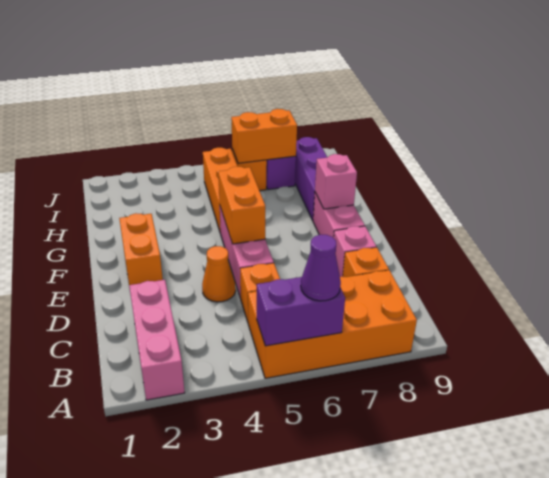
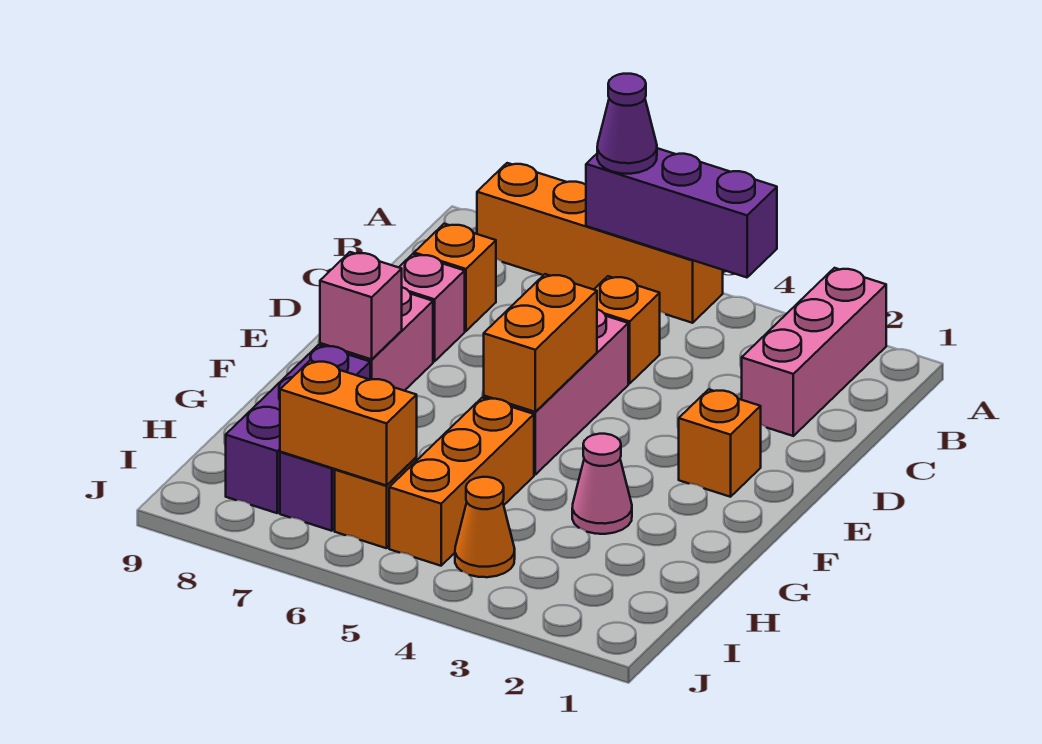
orange brick A5:B8 level 1 -> orange brick A5:A8 level 1
purple brick A5:A6 level 2 -> purple brick A4:A6 level 2
orange cone D4 level 1 -> orange cone I4 level 1
orange brick E2:F2 level 1 -> orange brick E2 level 1
none -> pink cone G3 level 1

